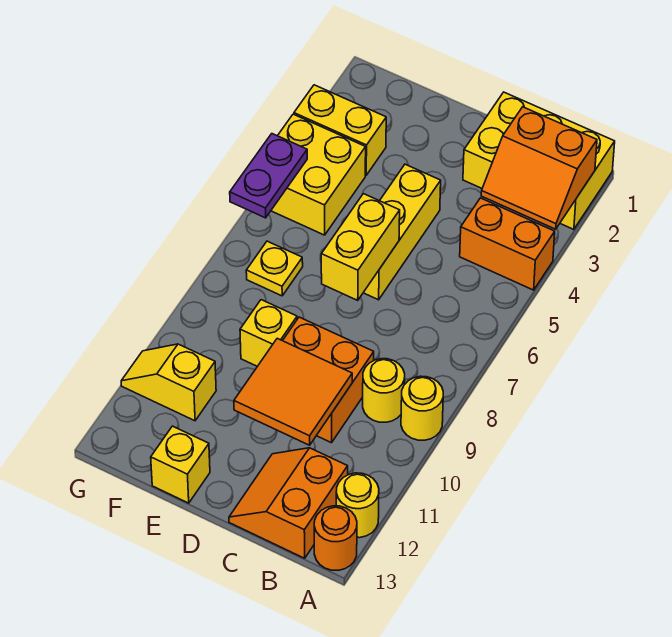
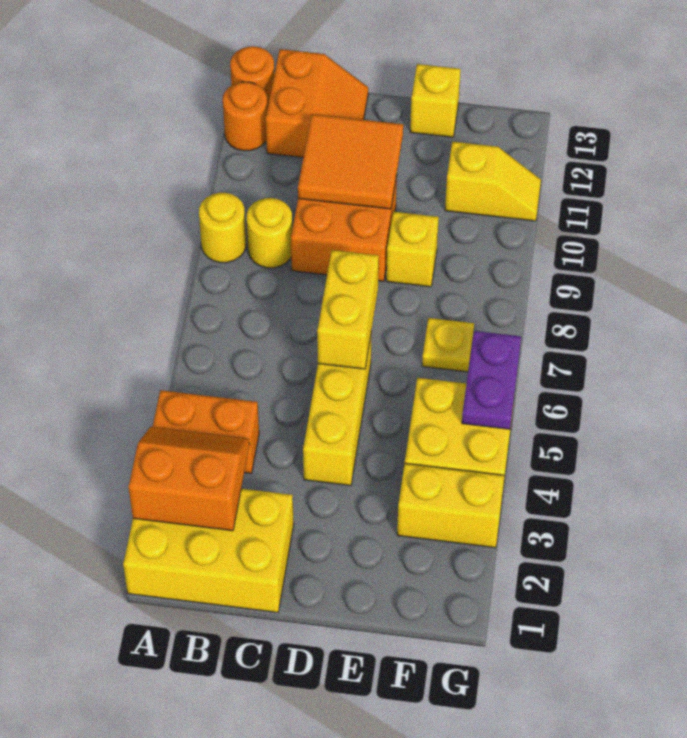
yellow round brick A12 level 1 -> orange round brick A12 level 1

